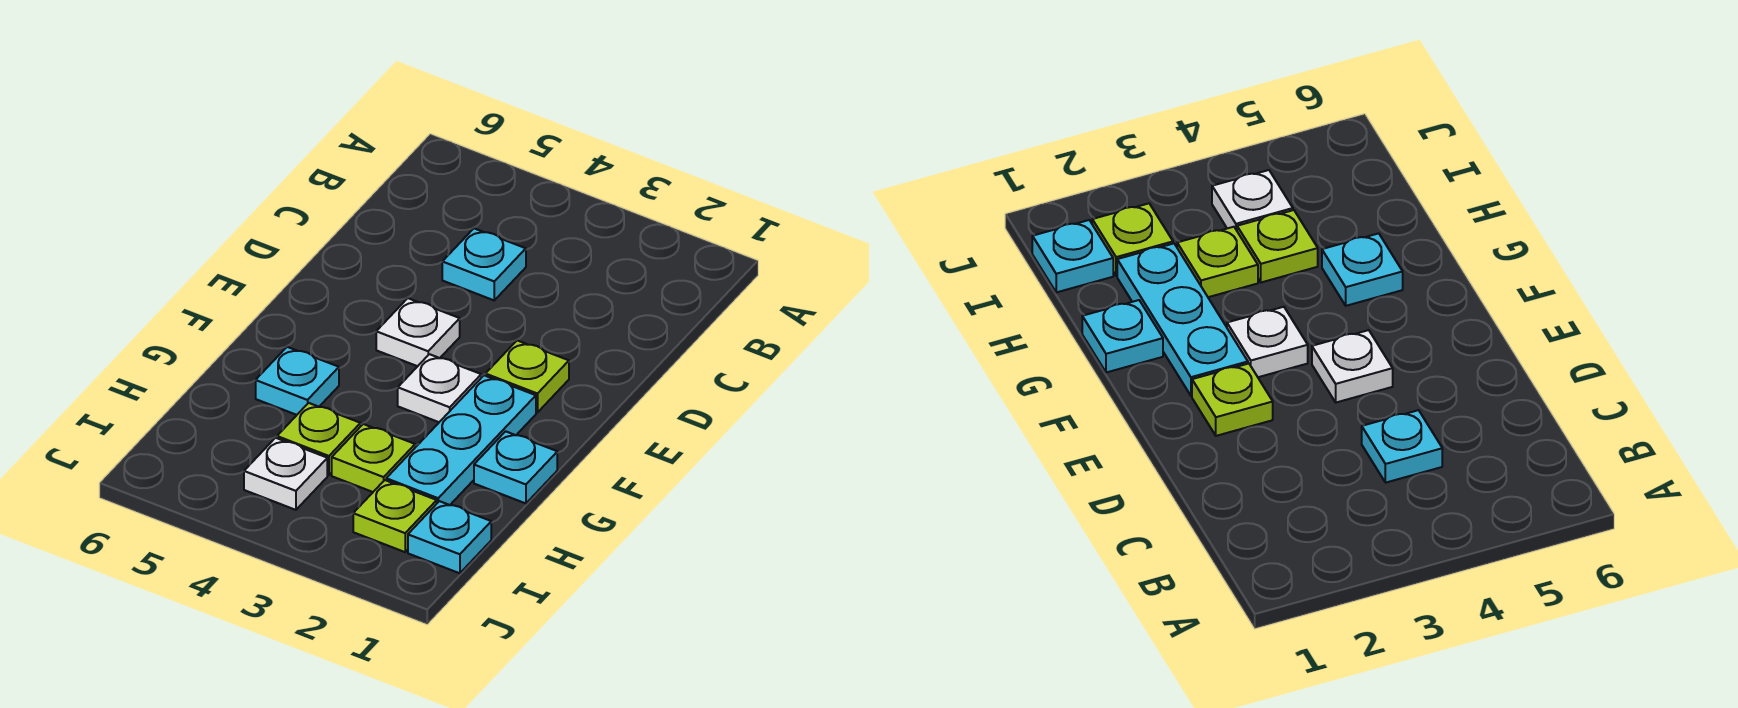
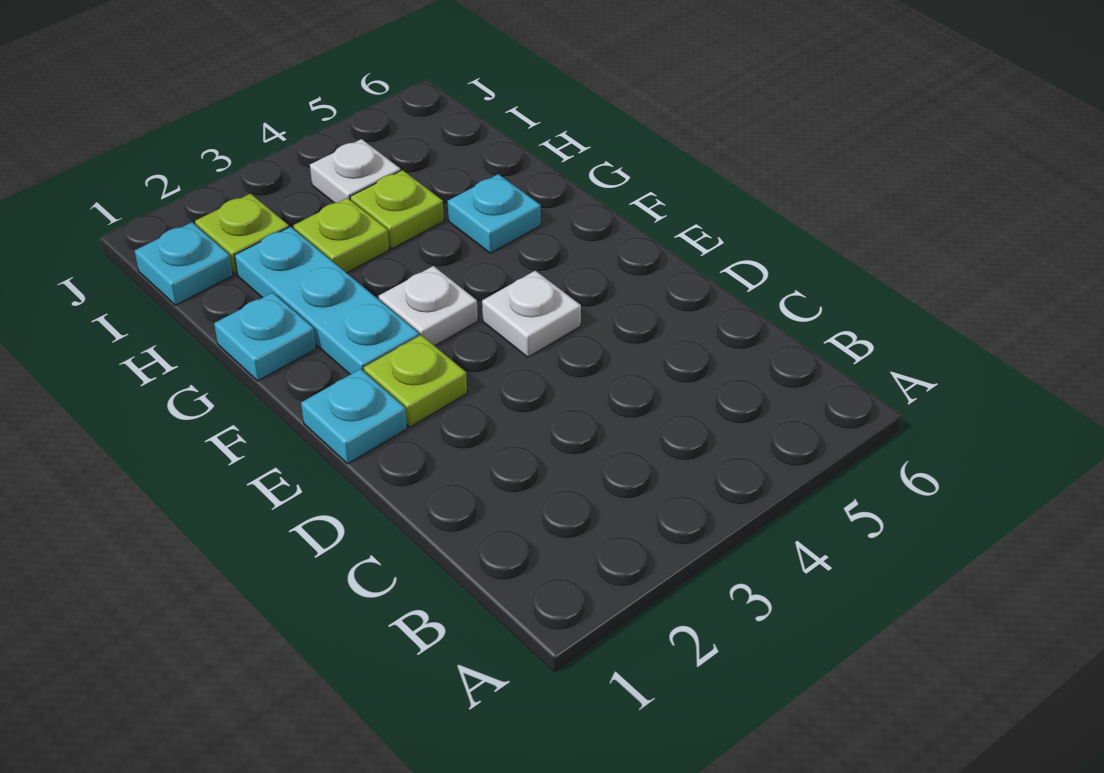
cyan plate C4 level 1 -> cyan plate E1 level 1

